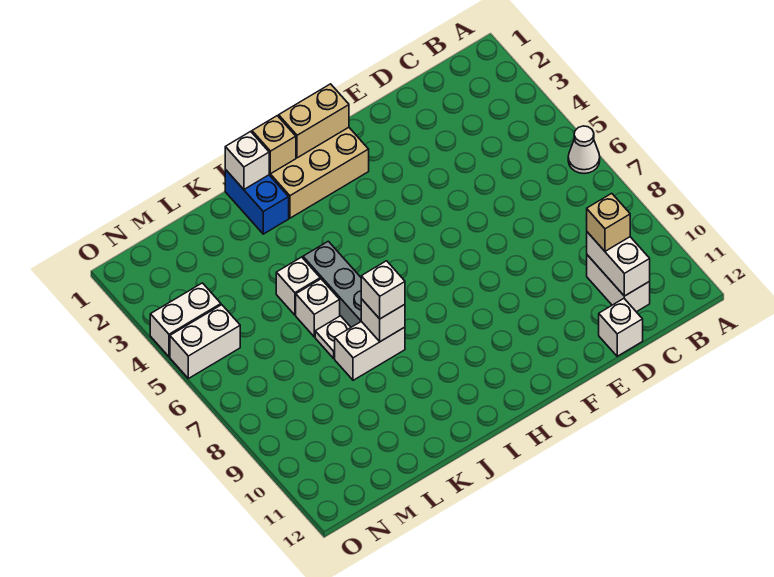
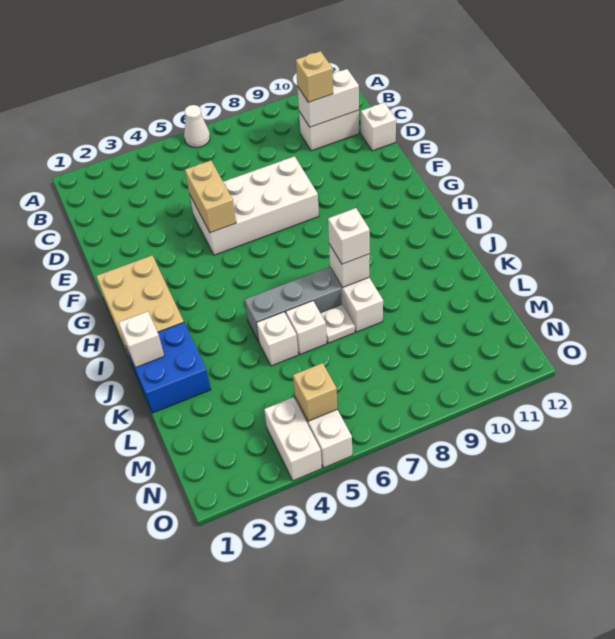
none -> white brick E5:F8 level 1
tan brick G1:H1 level 2 -> tan brick E5:F5 level 2
tan brick I1 level 2 -> tan brick N5 level 2
blue brick J1:J2 level 1 -> blue brick J1:K2 level 1

